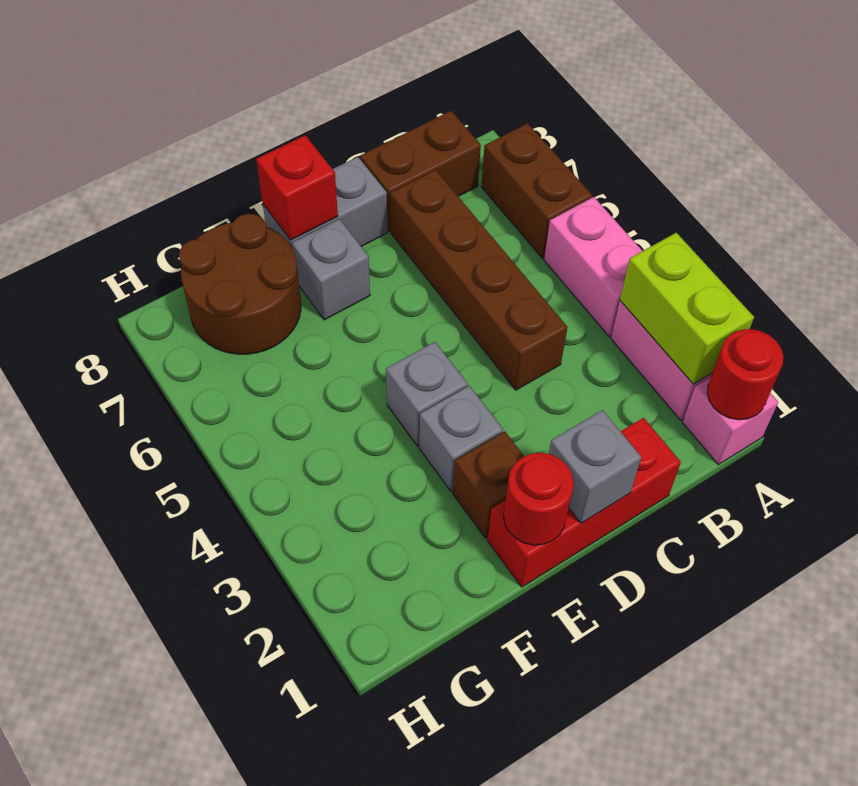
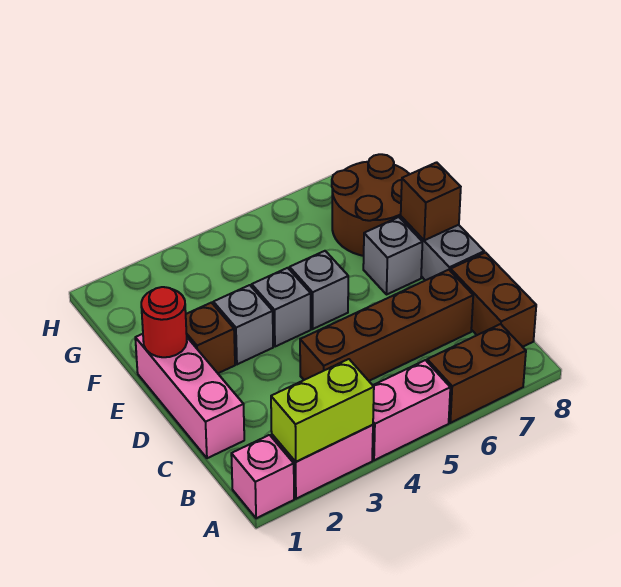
red round brick A1 level 2 -> none
red brick C1:E1 level 1 -> pink brick C1:E1 level 1
grey brick D1 level 2 -> grey brick E5 level 1
red brick E8 level 2 -> brown brick E8 level 2

